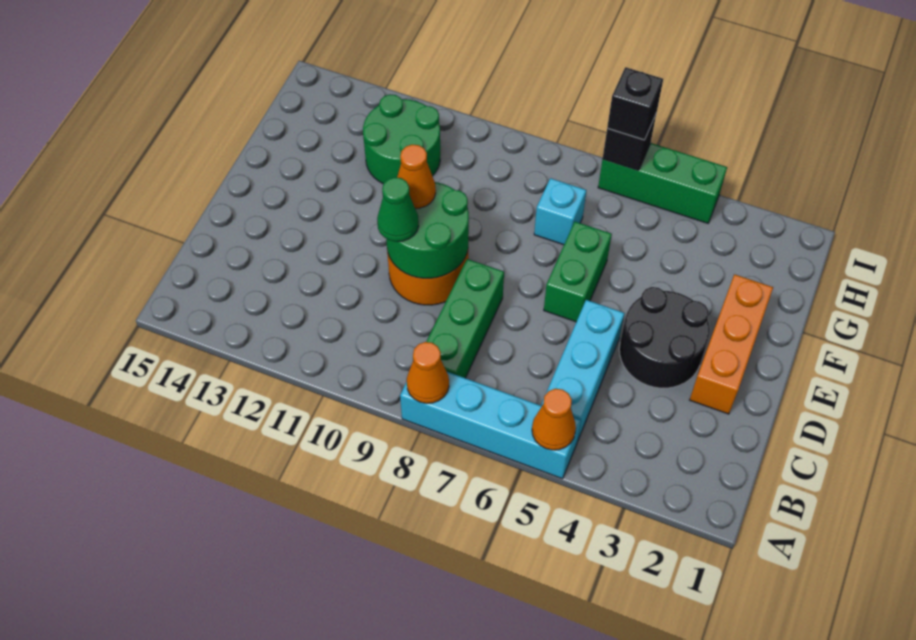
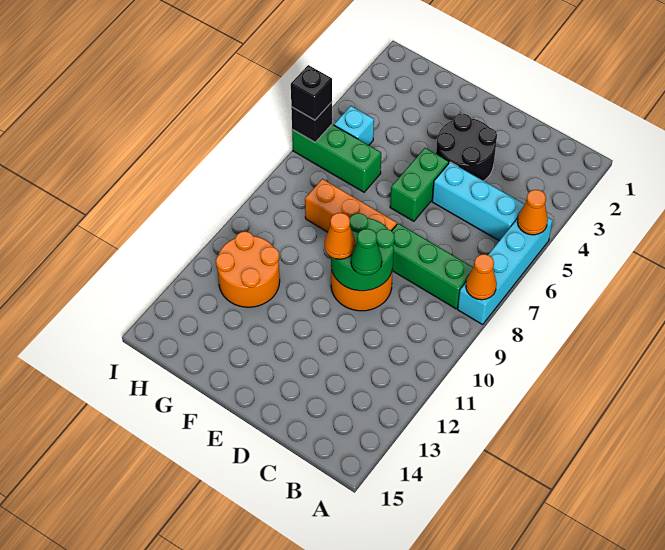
orange brick D2:F2 level 1 -> orange brick E8:G8 level 1
green brick E6:F6 level 1 -> green brick E5:E6 level 1
cyan brick G7 level 1 -> cyan brick H5 level 1
green round brick G11:H12 level 1 -> orange round brick G11:H12 level 1
green brick I4:I6 level 1 -> green brick G6:I6 level 1

